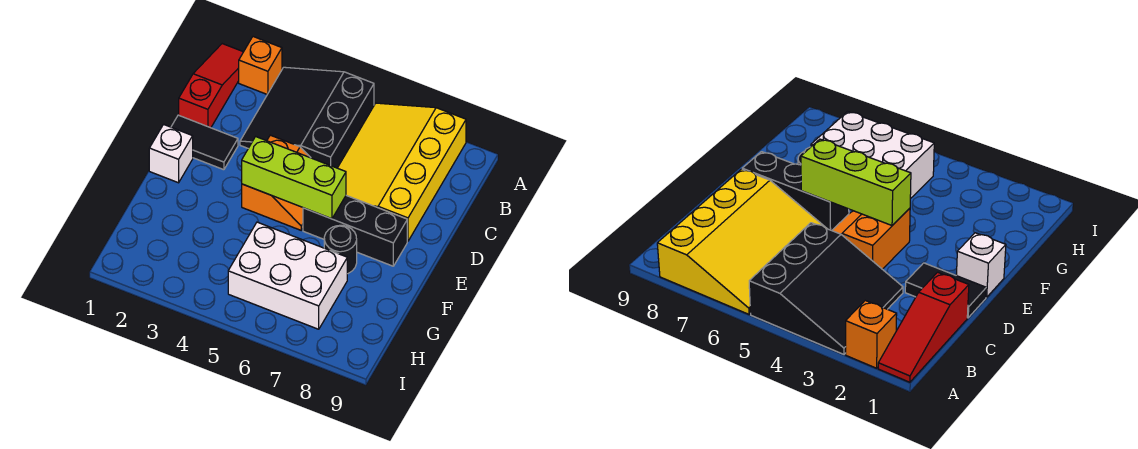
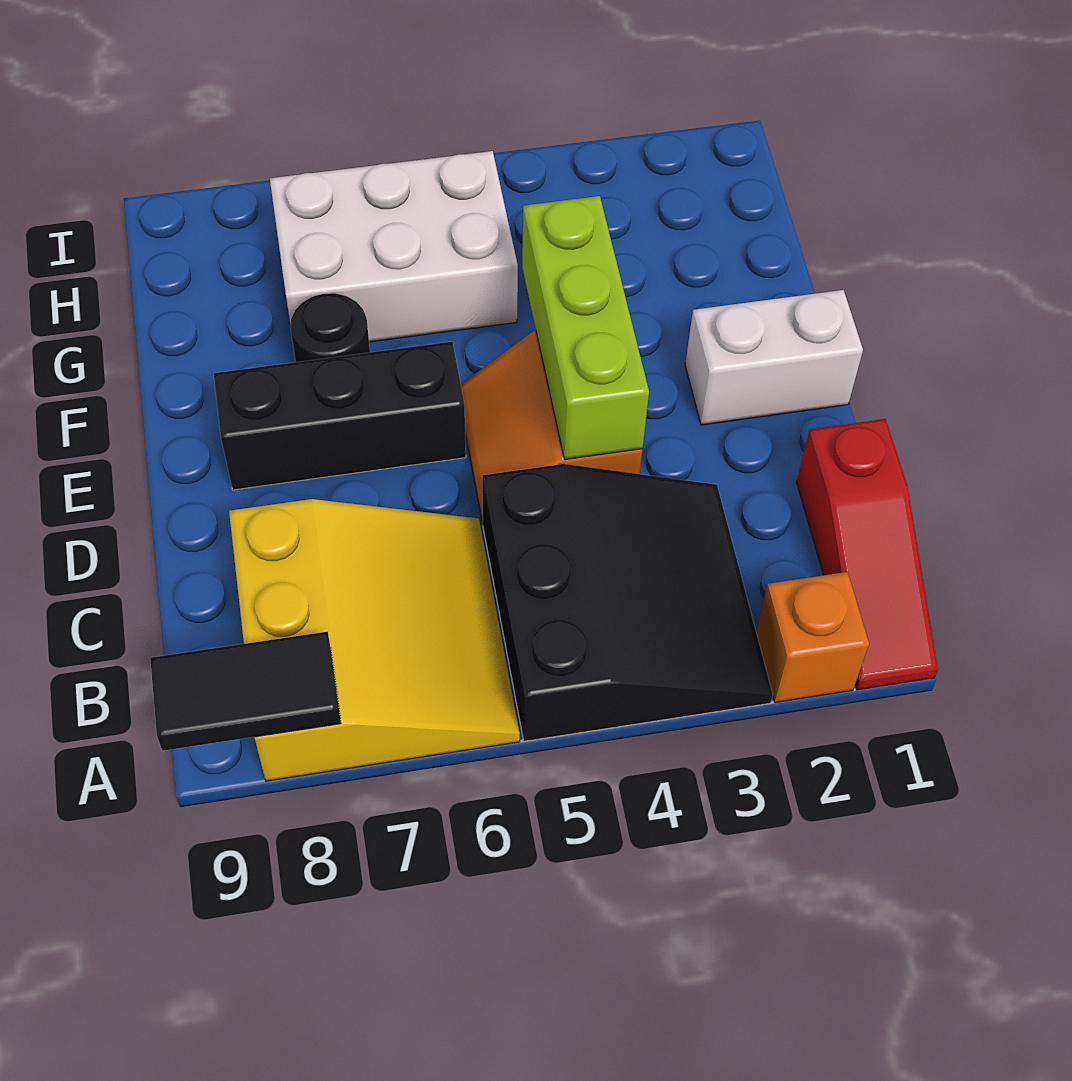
yellow slope A6:D8 level 1 top 8 -> yellow slope A6:C8 level 1 top 8
black tile D1:D2 level 1 -> black tile A8:A9 level 2
white brick E1 level 1 -> white brick E1:E2 level 1
lime brick E4:E6 level 2 -> lime brick D4:F4 level 2

